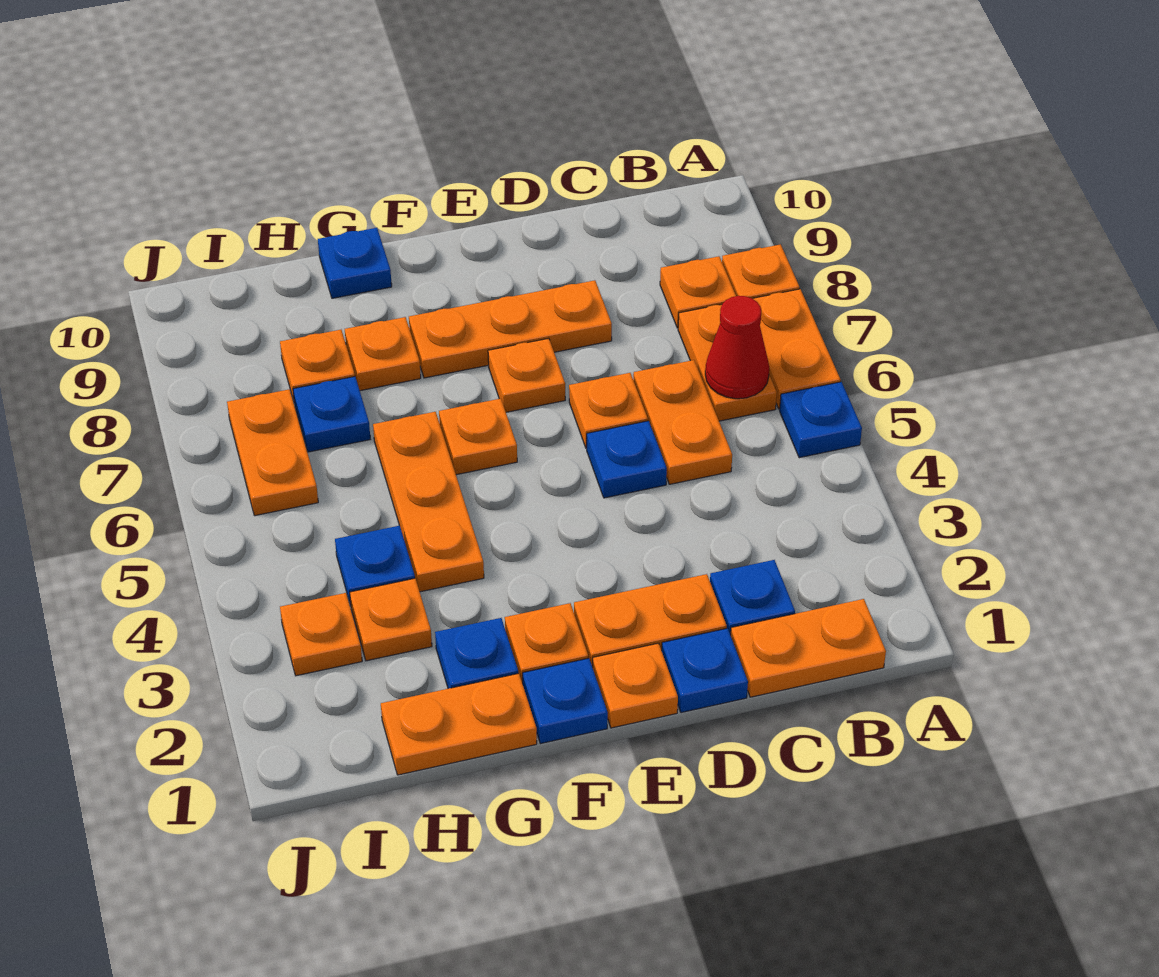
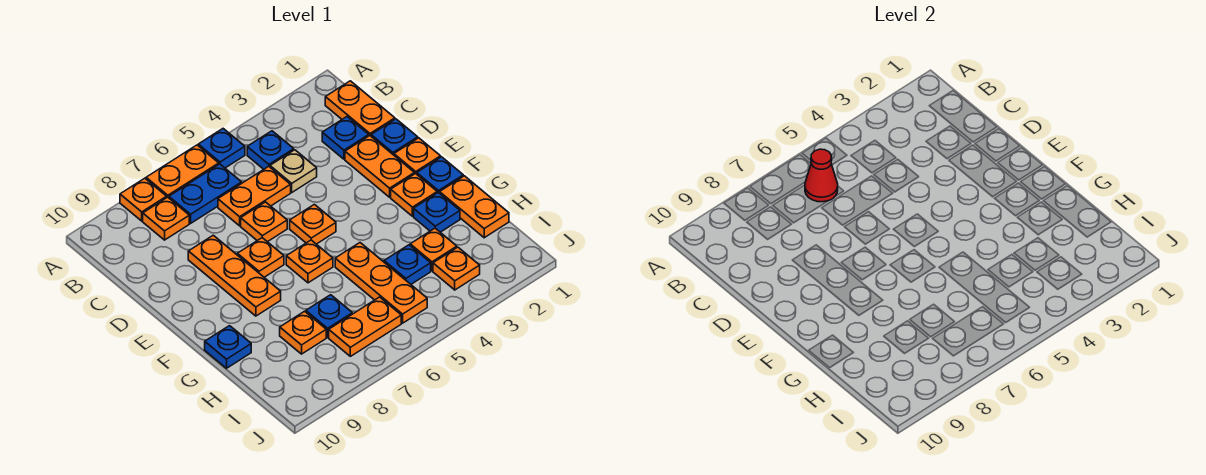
orange plate B6:B7 level 1 -> blue plate B6:B7 level 1
none -> tan plate C4 level 1
blue plate D5 level 1 -> blue plate B4 level 1
orange plate G4:G6 level 1 -> orange plate G5:I5 level 1
orange plate G8 level 1 -> orange plate E5 level 1

